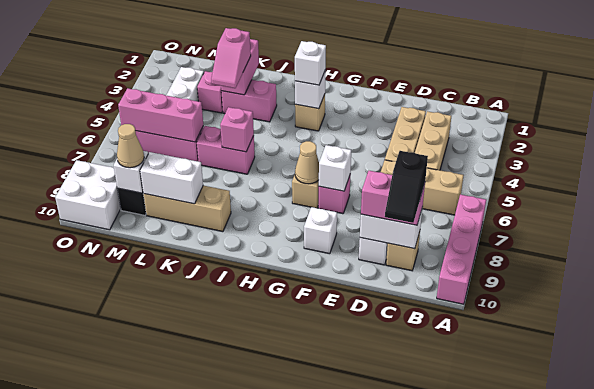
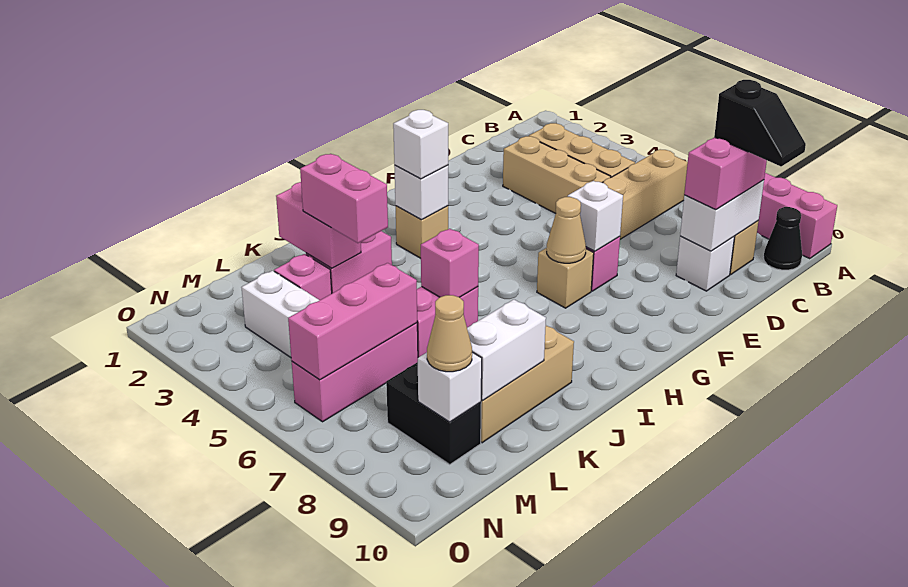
none -> black cone B10 level 1
white brick F9 level 1 -> none
pink slope K3:K4 level 3 top 3 -> pink brick K3:K4 level 3
white brick N9:O10 level 1 -> none

